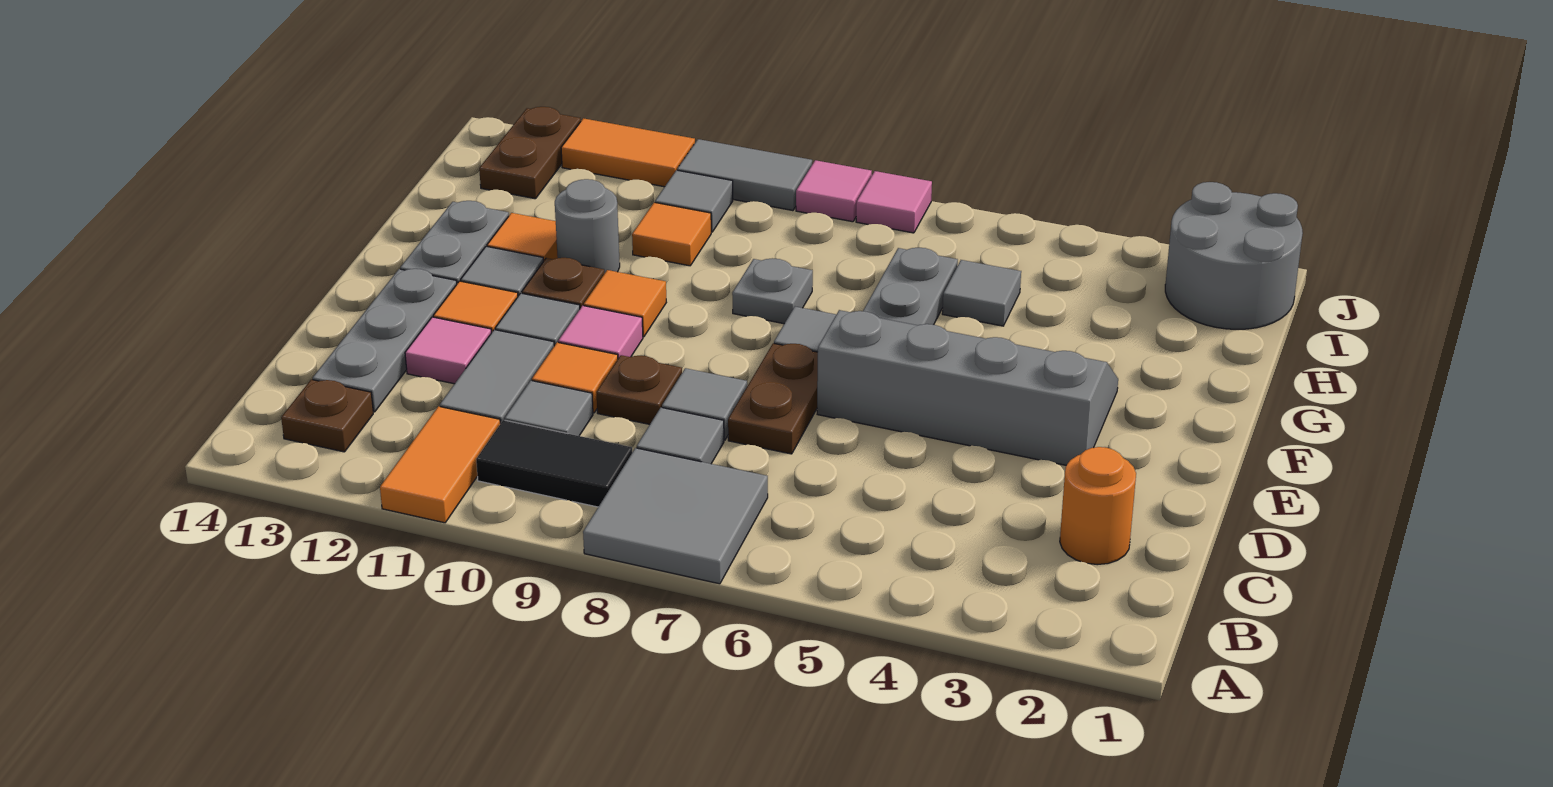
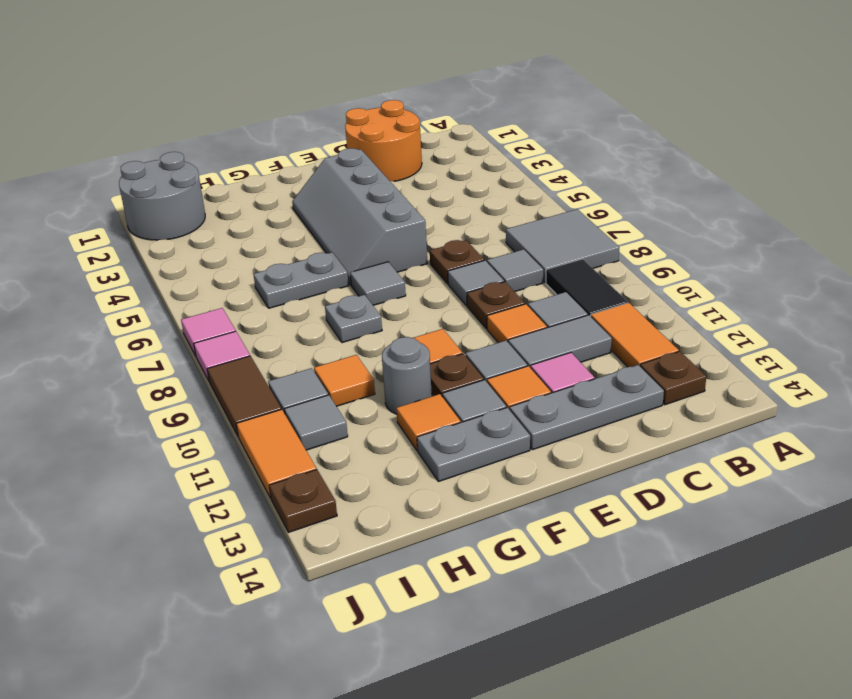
orange tile A11:B11 level 1 -> orange tile B11:B12 level 1
orange round brick C2 level 1 -> orange round brick C1:D2 level 1
brown plate D7:E7 level 1 -> brown plate D7 level 1
pink tile E10 level 1 -> none
grey tile H5 level 1 -> grey tile I11 level 1
brown plate I13:J13 level 1 -> brown plate J13 level 1
grey tile J9:J10 level 1 -> brown tile J9:J10 level 1

